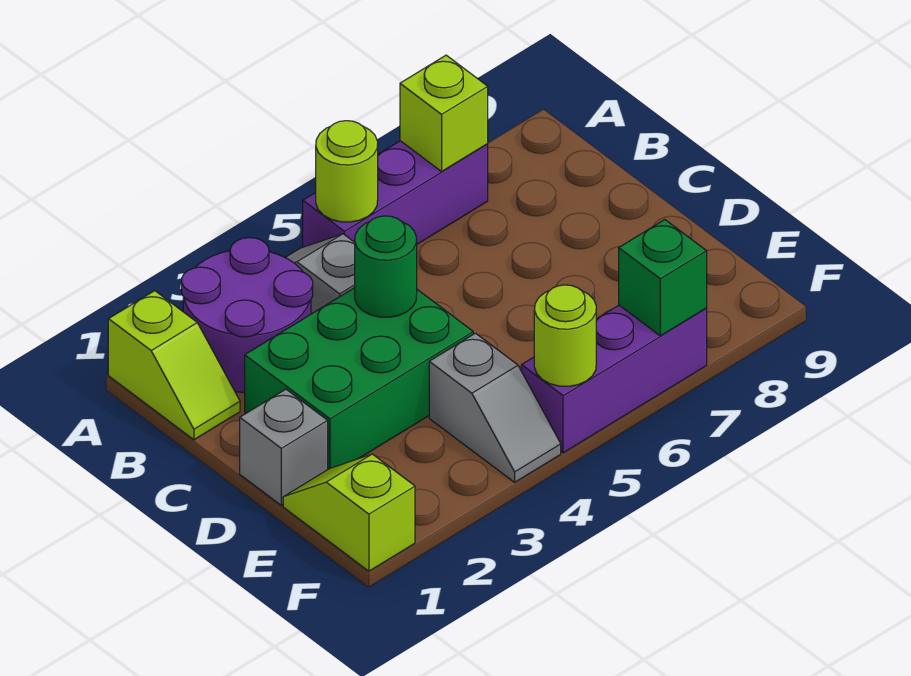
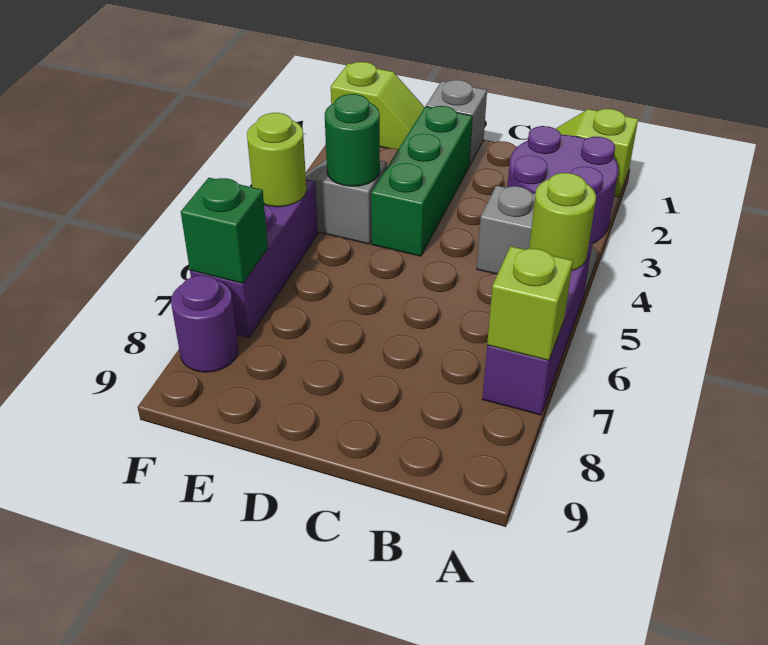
green brick C2:D4 level 1 -> green brick D2:D4 level 1
green round brick C4 level 2 -> green round brick E4 level 2
none -> purple round brick F8 level 1

